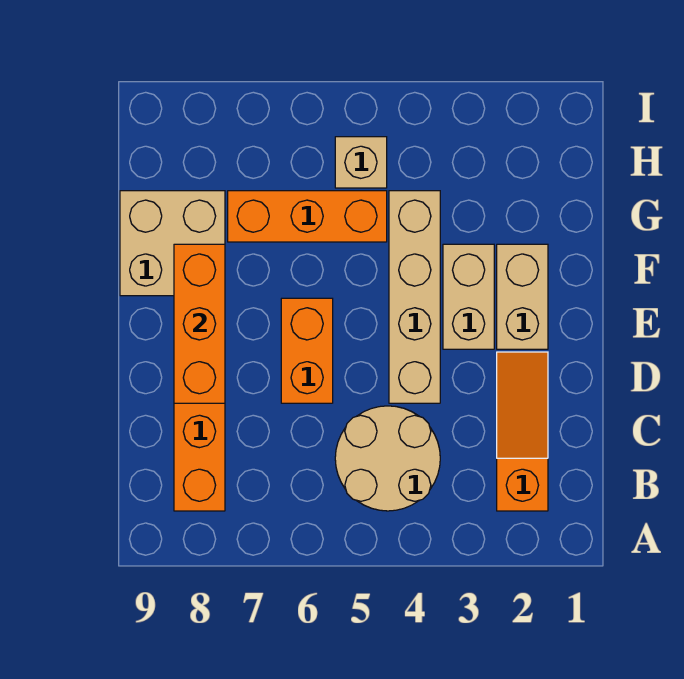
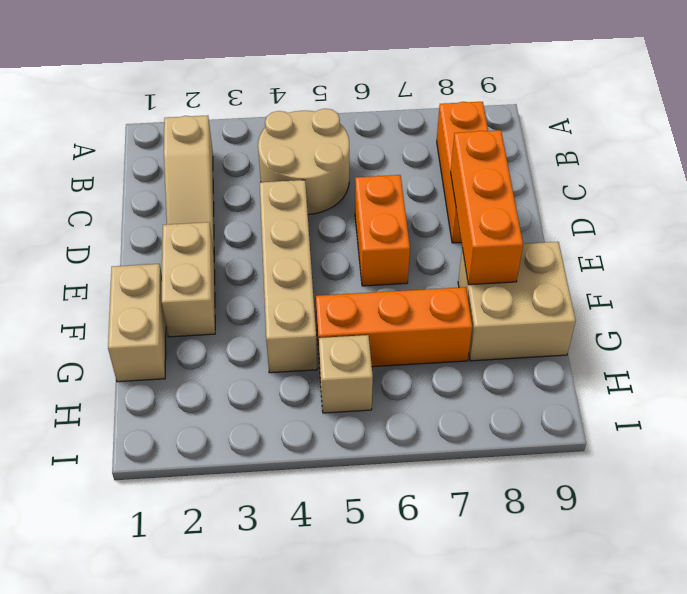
orange slope B2:D2 level 1 top B -> tan slope B2:D2 level 1 top B
tan brick E3:F3 level 1 -> tan brick F1:G1 level 1

